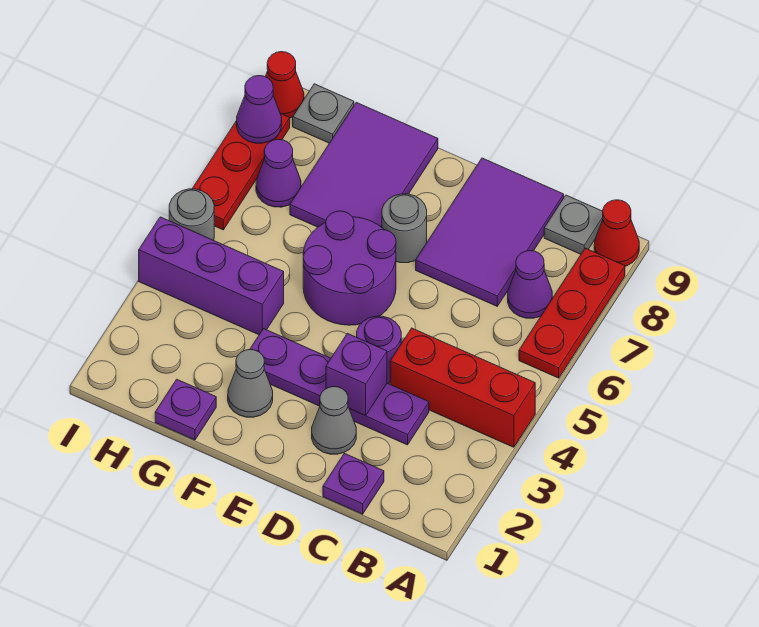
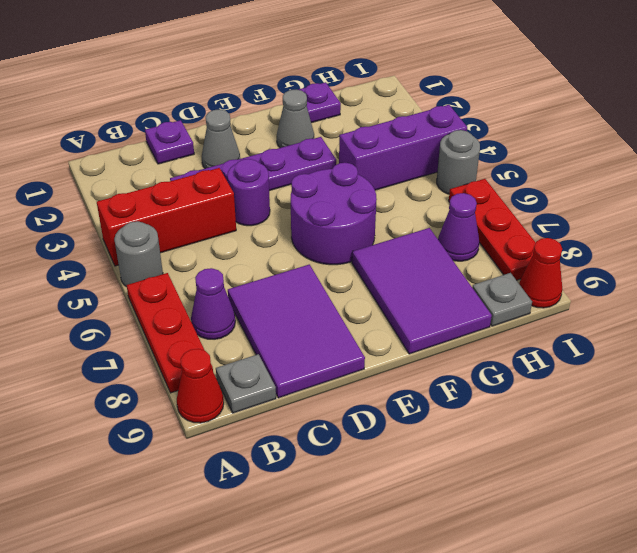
purple brick D3 level 2 -> none
grey round brick E7 level 1 -> grey round brick A5 level 1
purple cone I8 level 2 -> none

